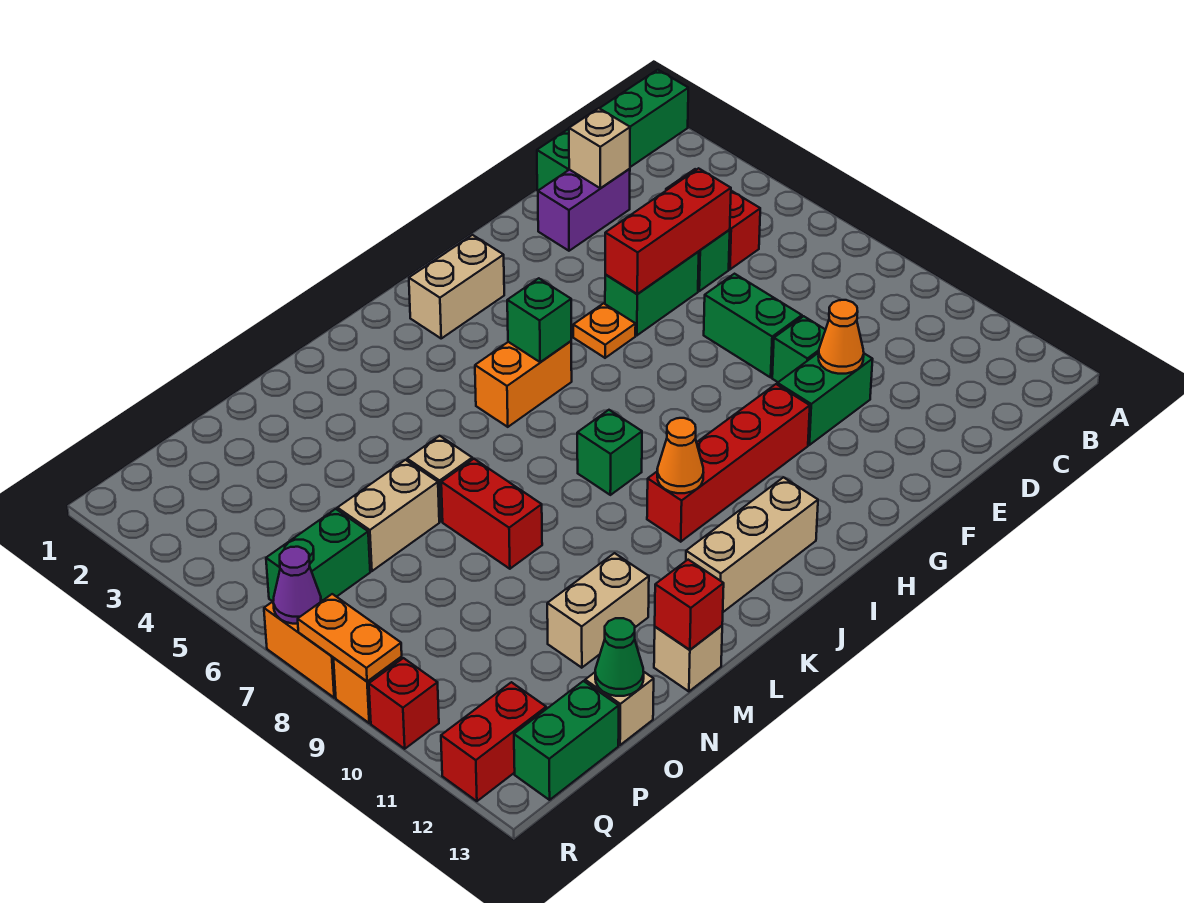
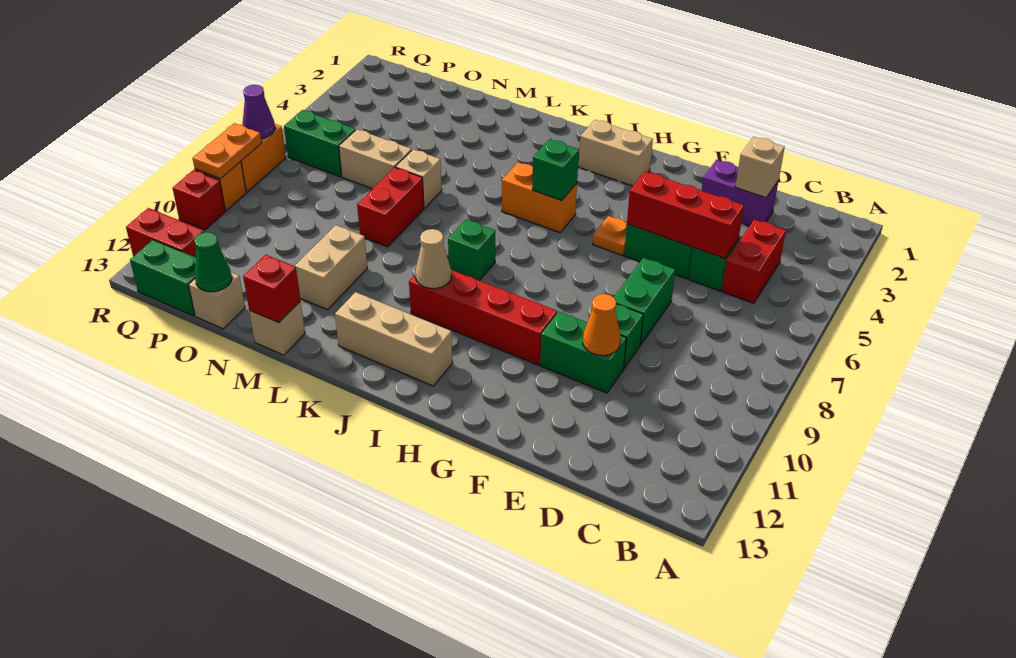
green brick A1:D1 level 1 -> none
orange cone J10 level 2 -> tan cone J10 level 2
tan brick M11:N11 level 1 -> tan brick M10:M11 level 1

